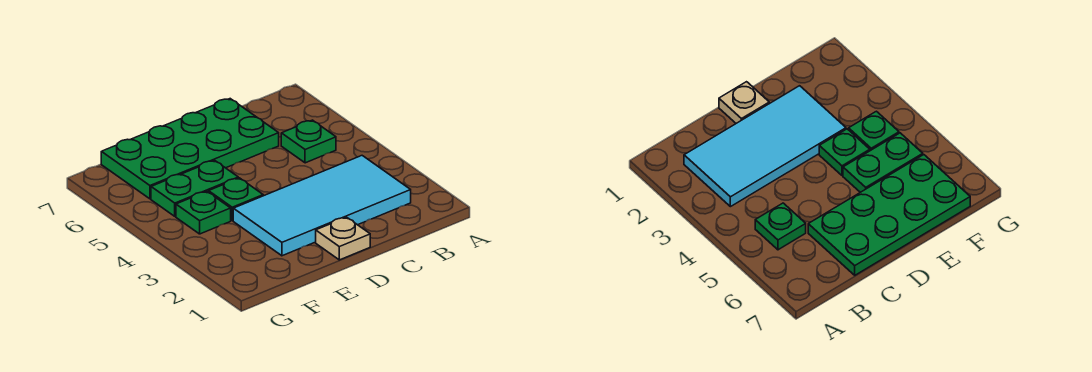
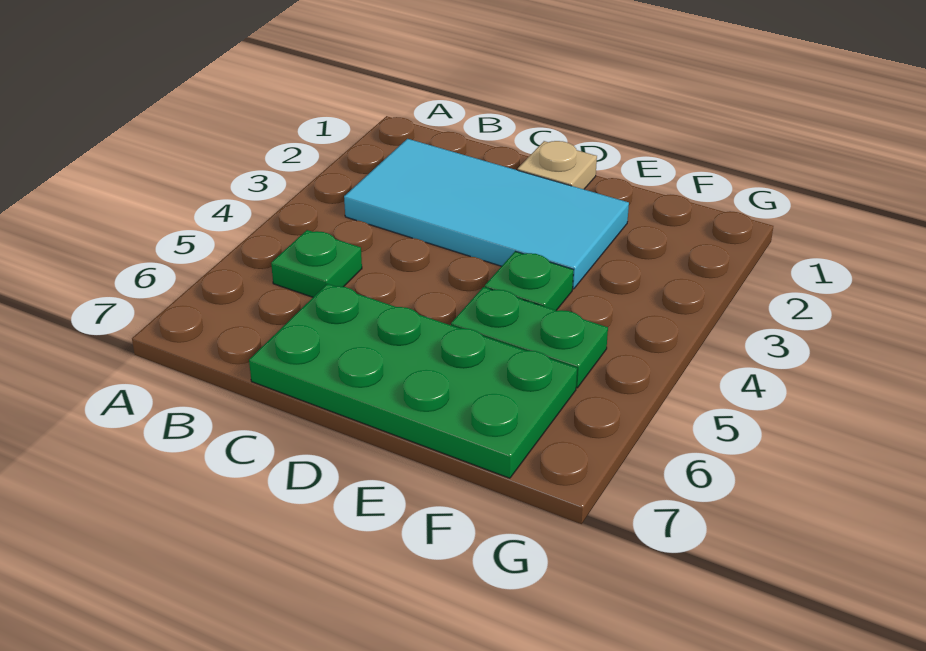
green plate F4 level 1 -> none

